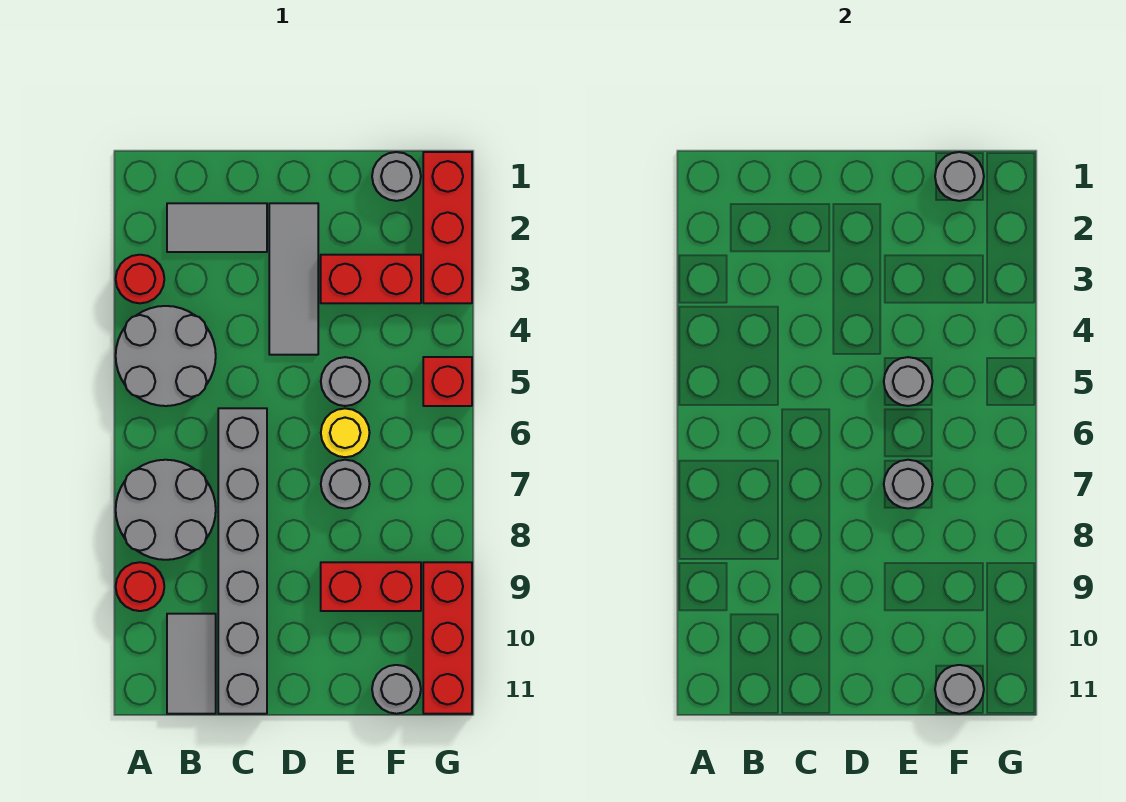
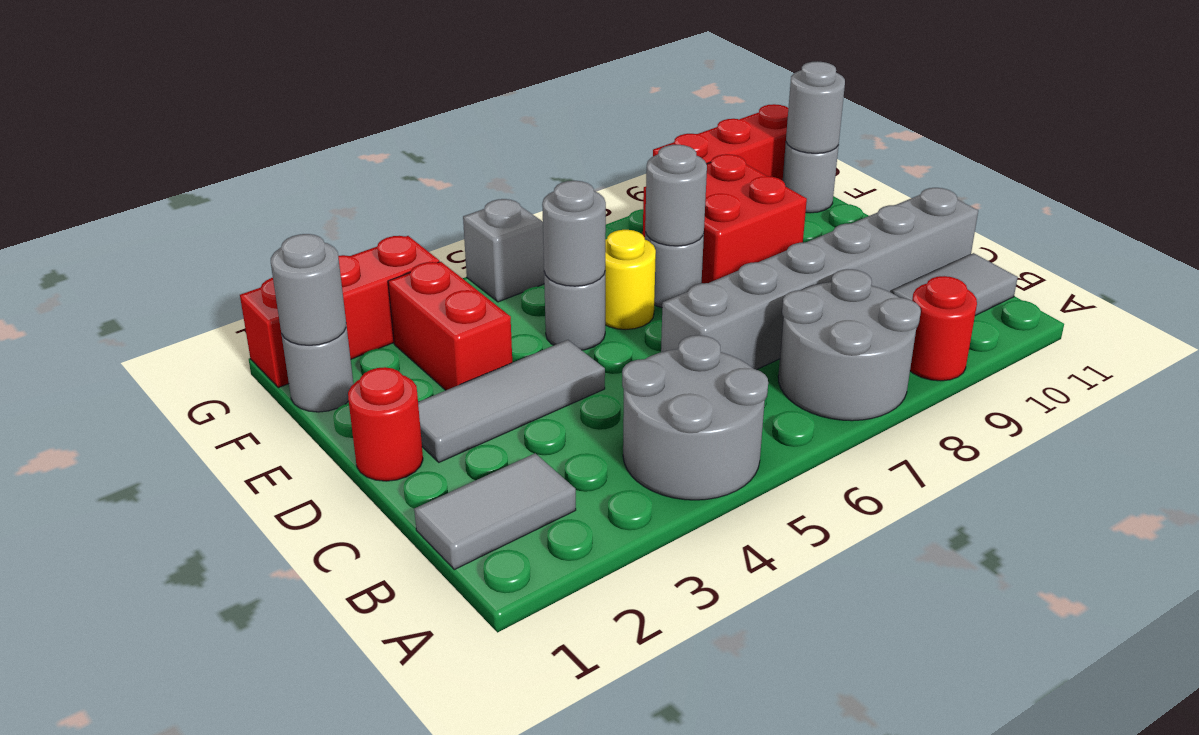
red round brick A3 level 1 -> red round brick D1 level 1
grey tile B2:C2 level 1 -> grey tile B1:B2 level 1
red brick E9:F9 level 1 -> red brick E8:F9 level 1
red brick G5 level 1 -> grey brick G5 level 1

